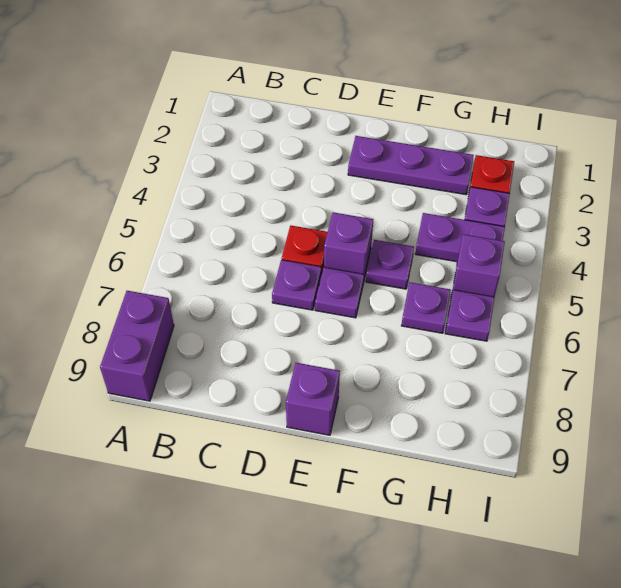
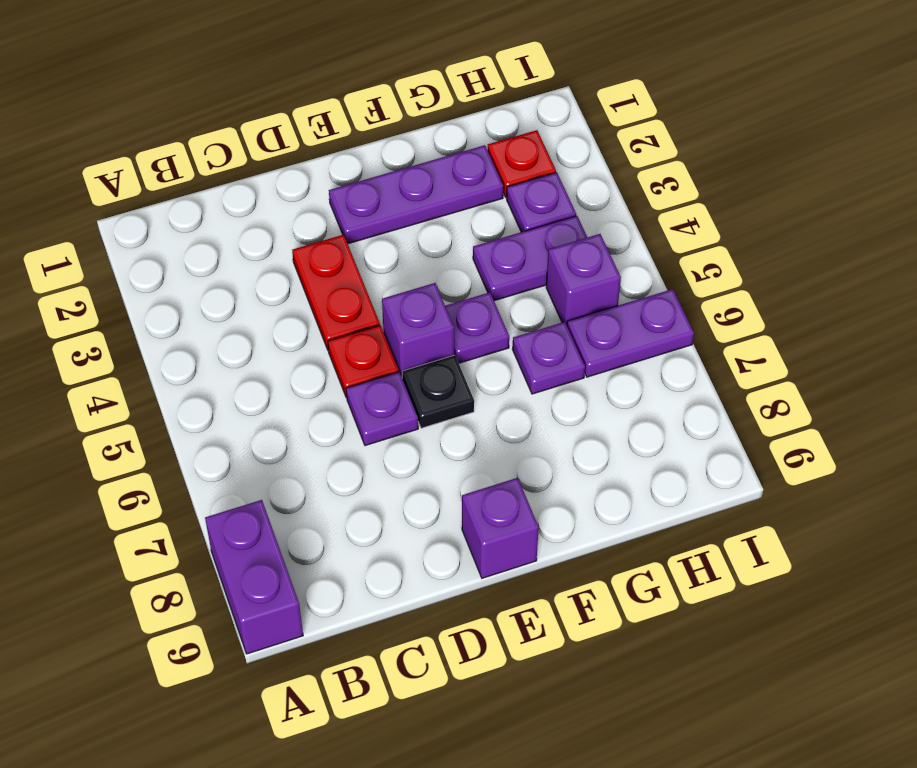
none -> red plate D3:D4 level 1
purple plate E6 level 1 -> black plate E6 level 1
purple plate H6 level 1 -> purple plate H6:I6 level 1

